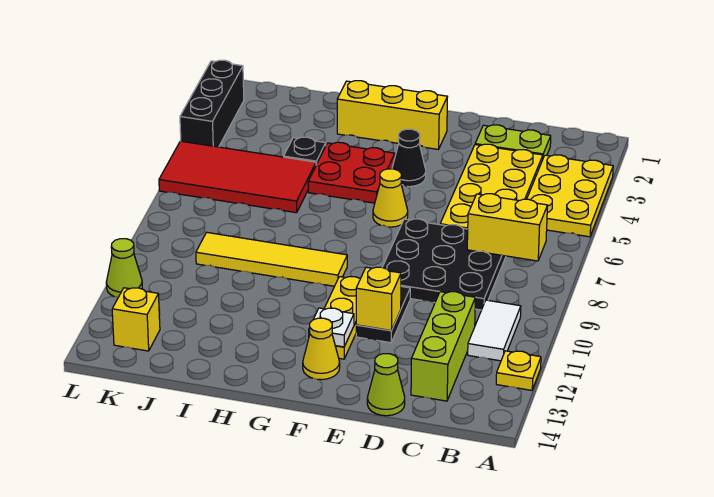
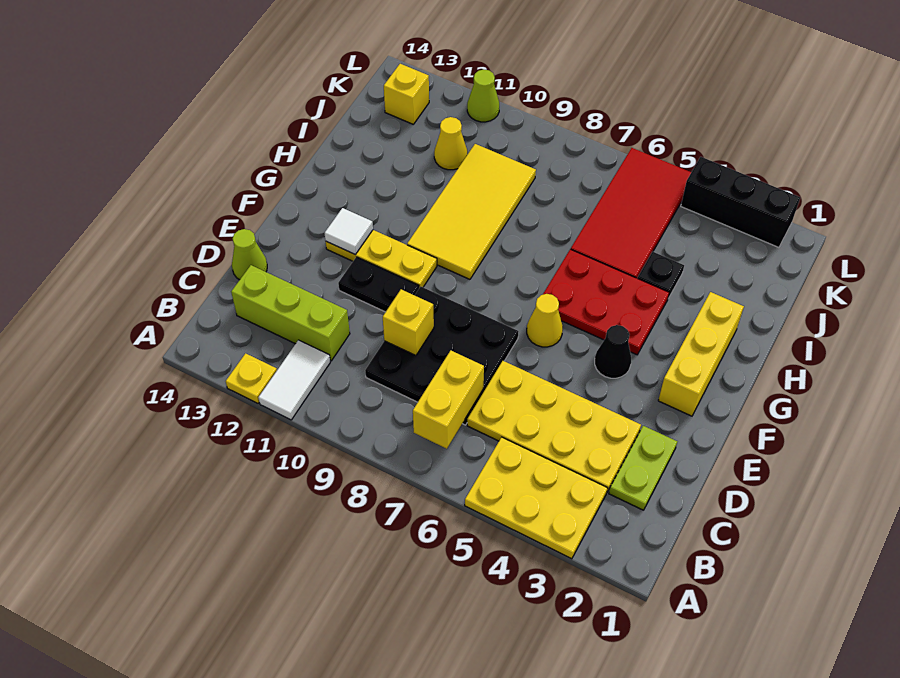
white tile B10:B11 level 1 -> white tile A11:B11 level 1
yellow brick E11 level 2 -> yellow brick D9 level 2
white plate F12 level 2 -> white tile F12 level 2
yellow cone F13 level 1 -> yellow cone J11 level 1
red plate G4:H5 level 1 -> red plate G4:H6 level 1
yellow tile G9:J9 level 1 -> yellow tile G9:J10 level 1

